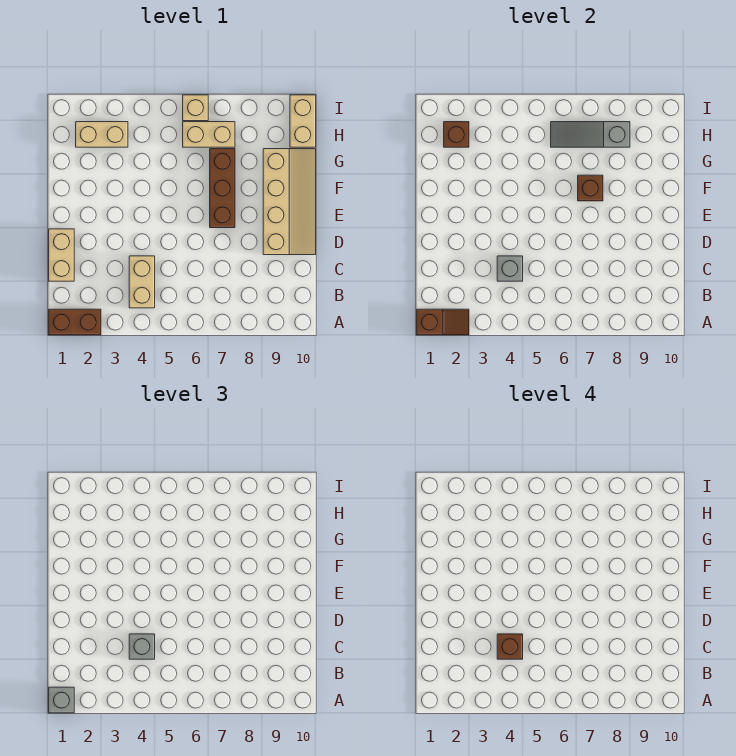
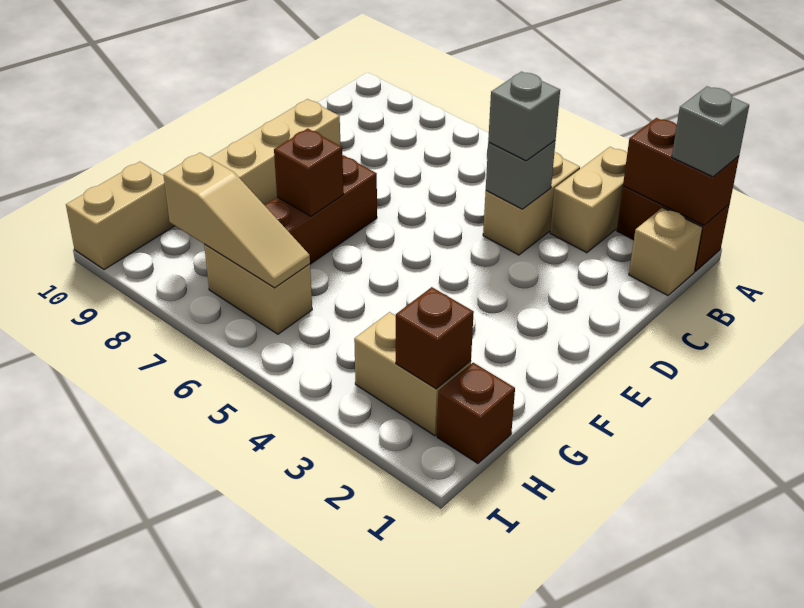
brown slope A1:A2 level 2 top 1 -> brown brick A1:A2 level 2
tan brick C1:D1 level 1 -> tan brick A3:B3 level 1
brown brick C4 level 4 -> brown brick H1 level 1
grey slope H6:H8 level 2 top 8 -> tan slope H6:H8 level 2 top 8
tan brick I6 level 1 -> tan brick B1 level 1

